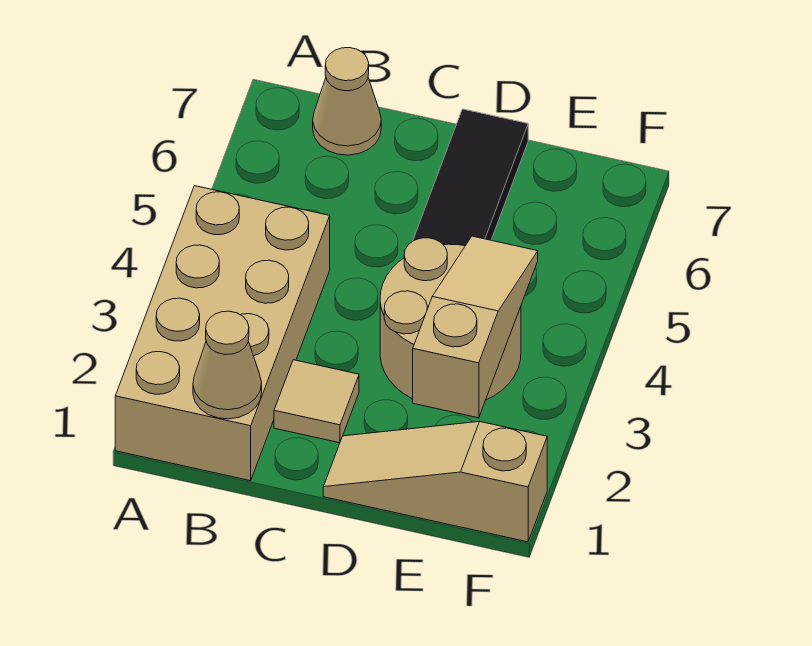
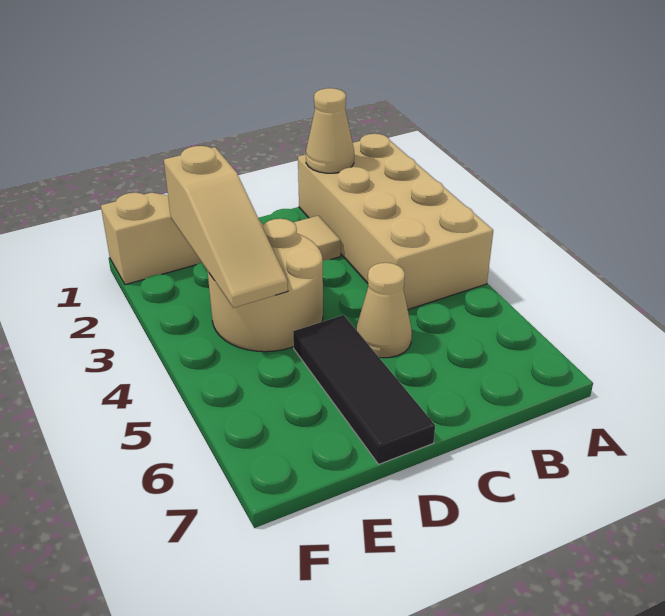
tan cone B7 level 1 -> tan cone C5 level 1

